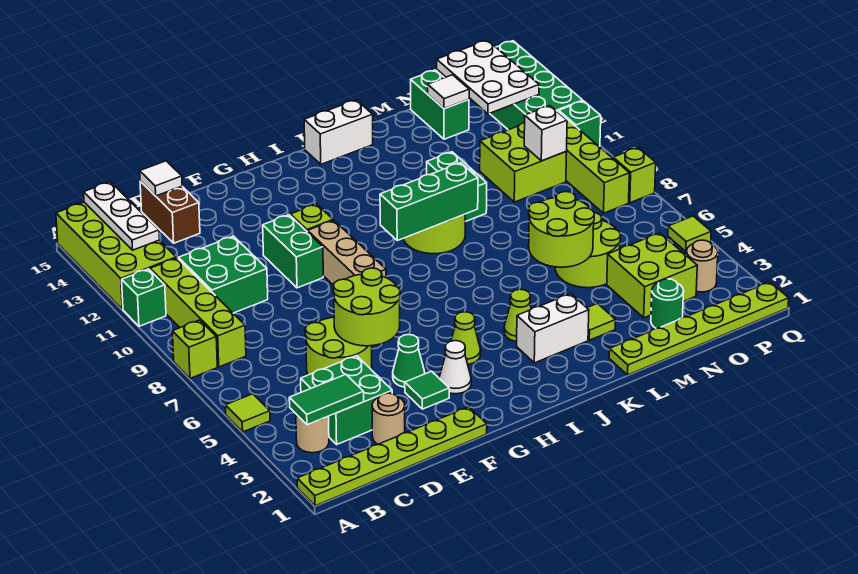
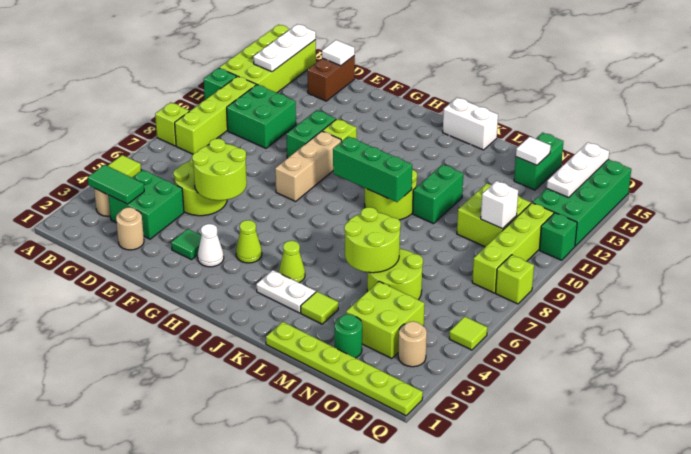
lime plate A1:F1 level 1 -> none
green cone F4 level 1 -> none
white brick J3:K3 level 1 -> white plate J3:K3 level 1
white plate O13:P15 level 2 -> white plate P13:P15 level 2

